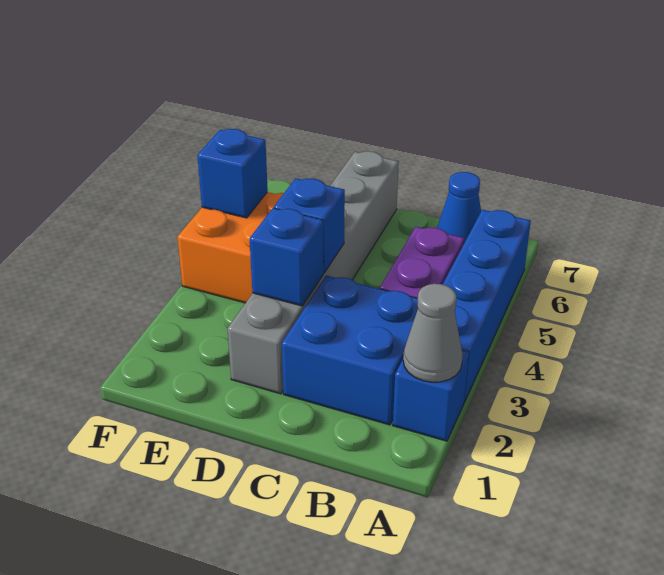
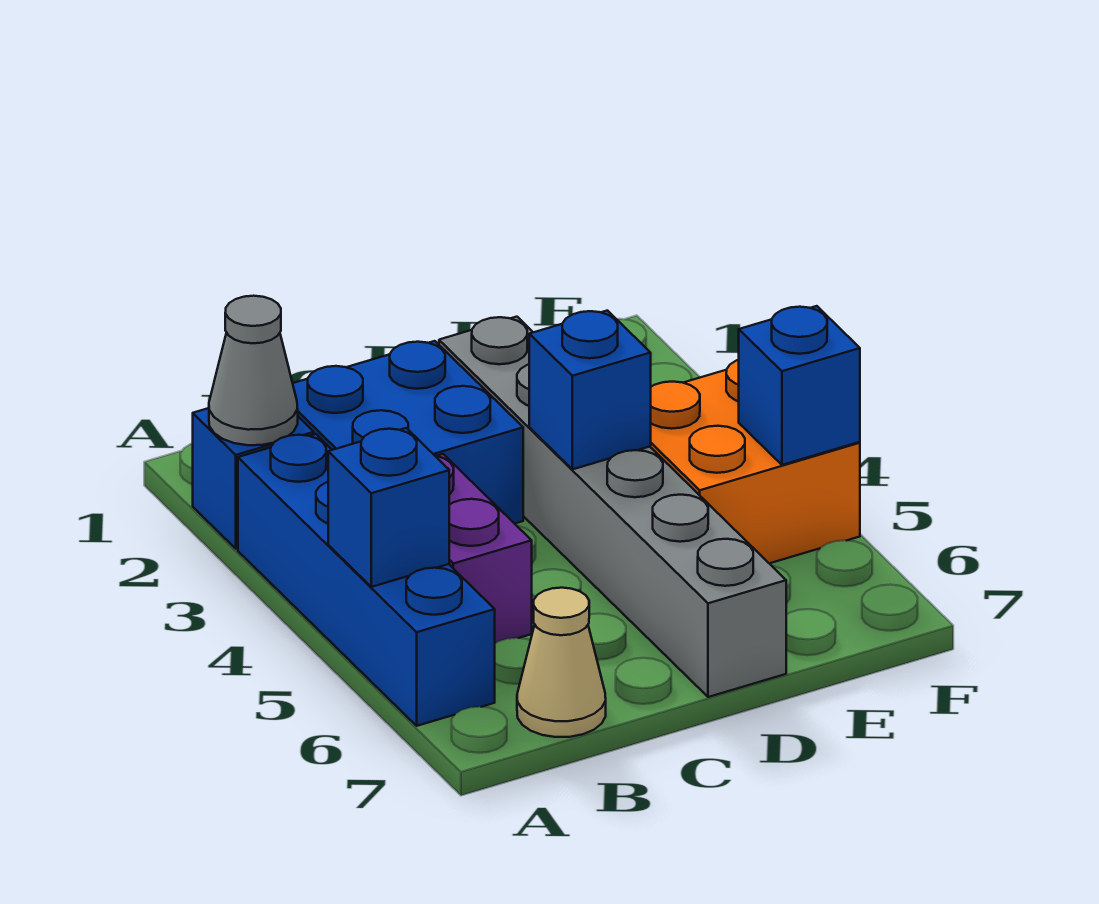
blue cone B7 level 1 -> tan cone B7 level 1
blue brick D3 level 2 -> blue brick A5 level 2

